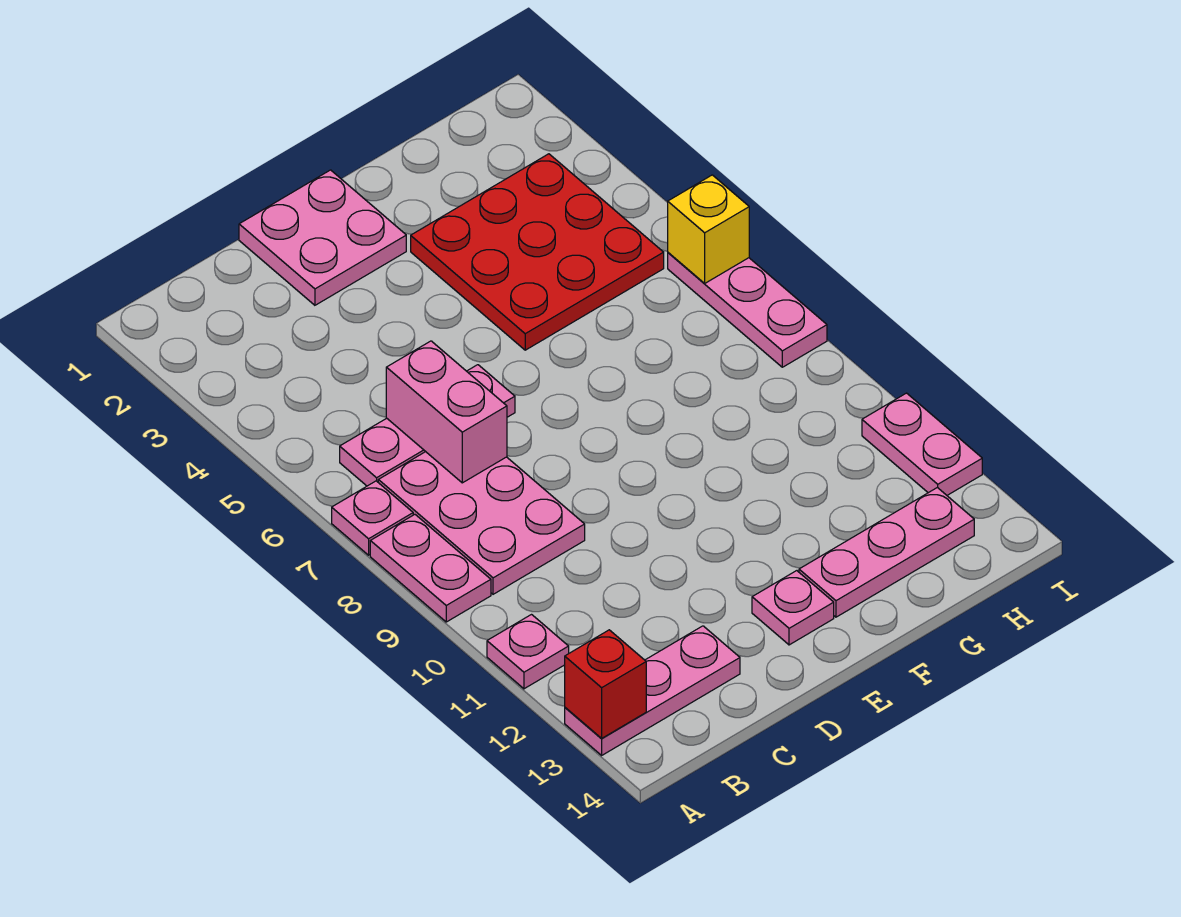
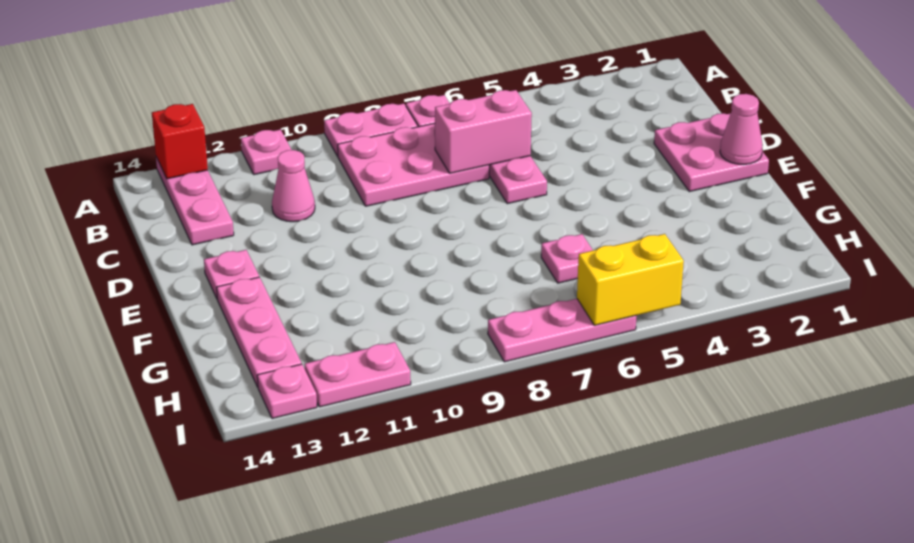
none -> pink cone C11 level 1
none -> pink cone E1 level 2
red plate F3:H5 level 1 -> none
none -> pink plate G6 level 1
yellow brick I6 level 2 -> yellow brick I5:I6 level 2
none -> pink plate I13 level 1

